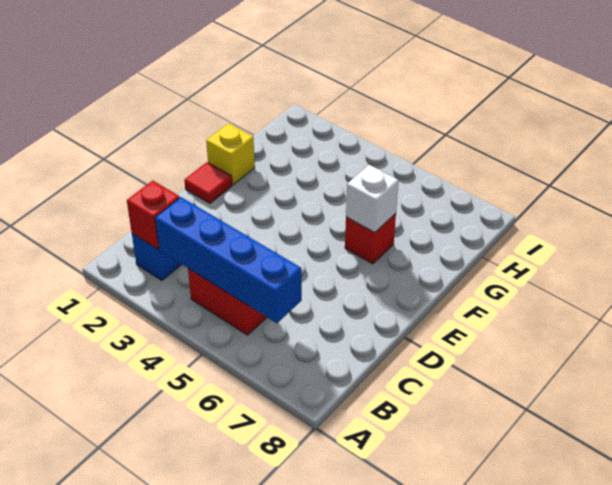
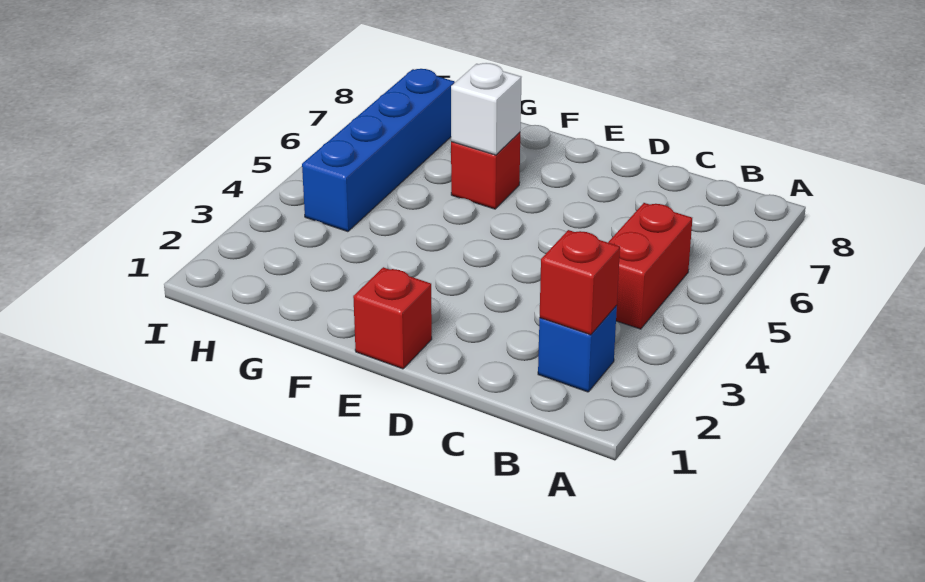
blue brick B3:B6 level 2 -> blue brick H4:H7 level 1
red tile E1 level 1 -> red brick E1 level 1
yellow brick F1 level 1 -> none

